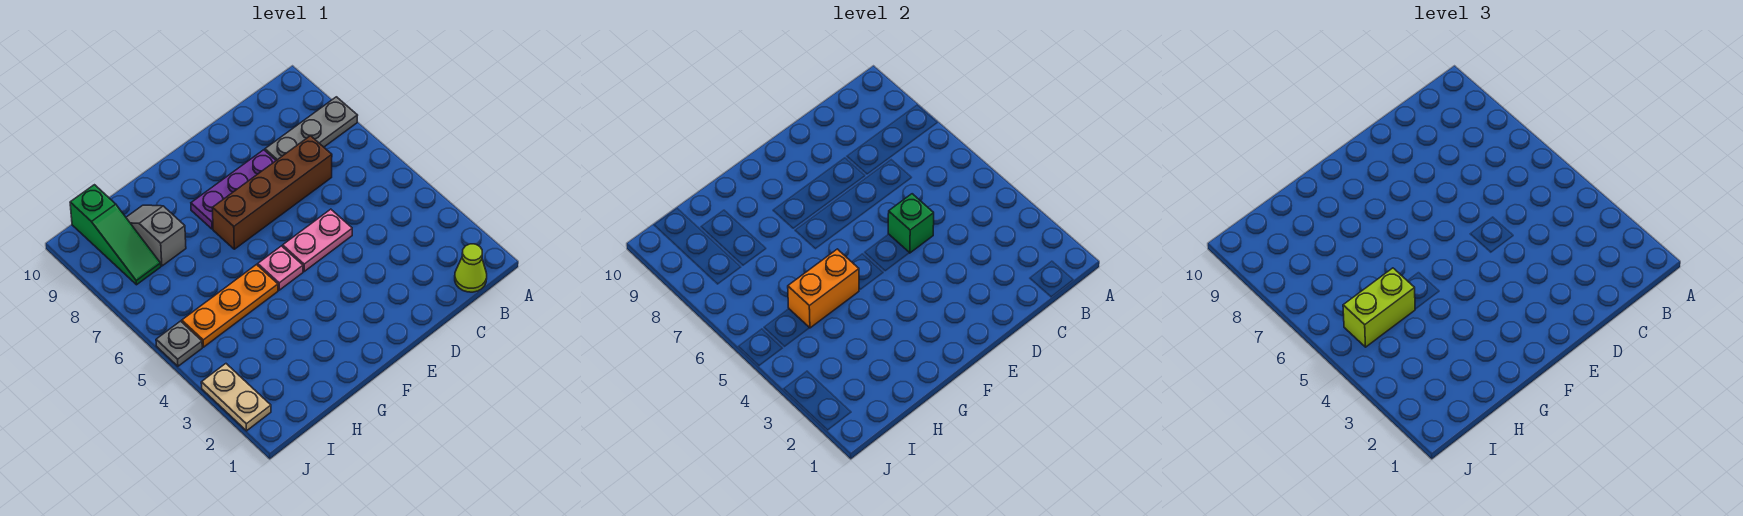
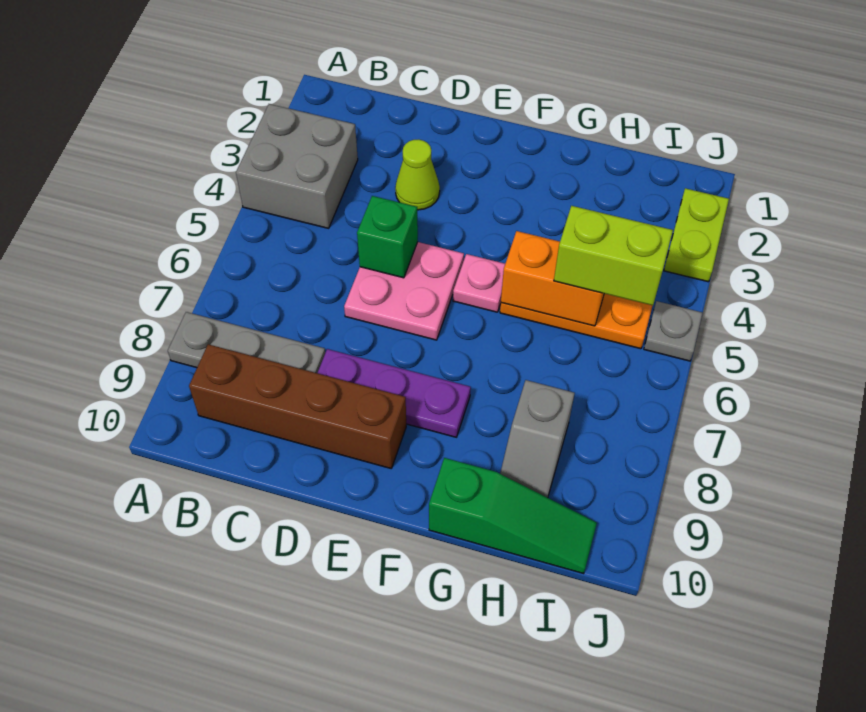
none -> grey brick A3:B4 level 1
lime cone B1 level 1 -> lime cone D3 level 1
brown brick C7:F7 level 1 -> brown brick B9:E9 level 1
pink plate D5:E5 level 1 -> pink plate D5:E6 level 1
green slope I8:I10 level 1 top 10 -> green slope G10:I10 level 1 top G
tan plate J2:J3 level 1 -> lime plate J2:J3 level 1

